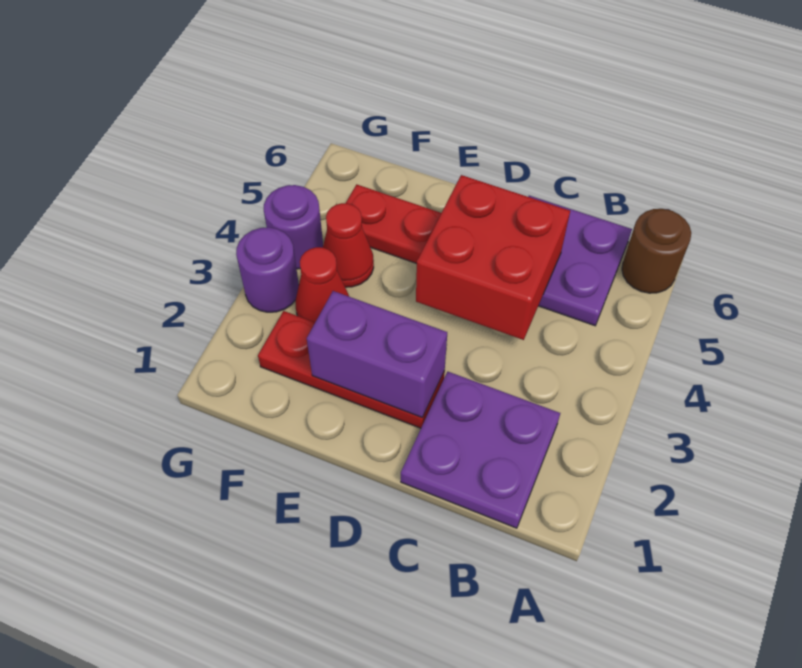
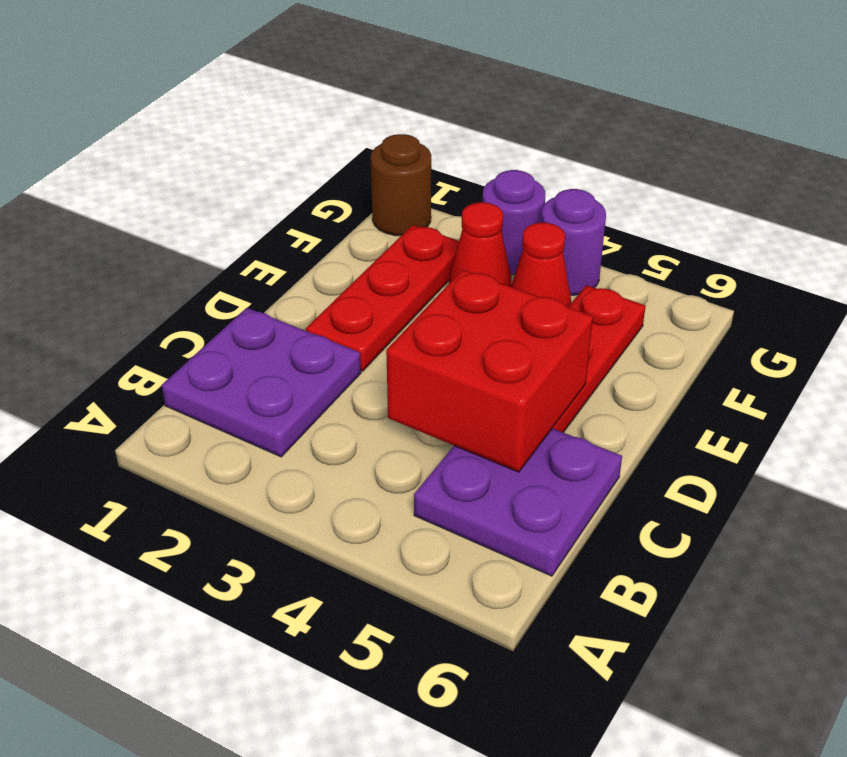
brown round brick A6 level 1 -> brown round brick G1 level 1
purple brick D2:E2 level 2 -> none

